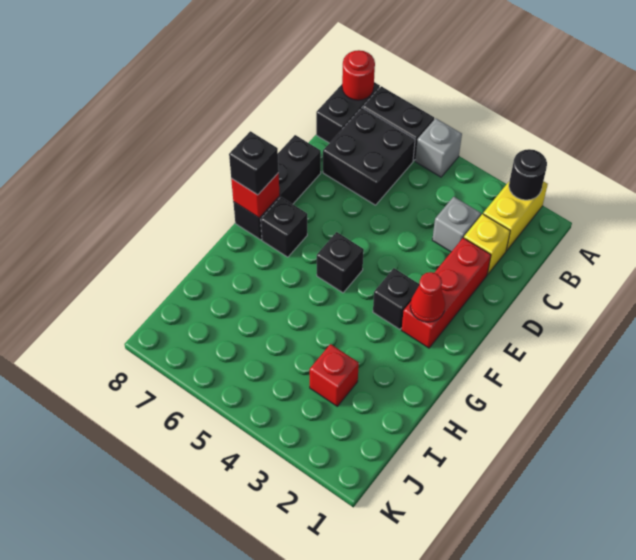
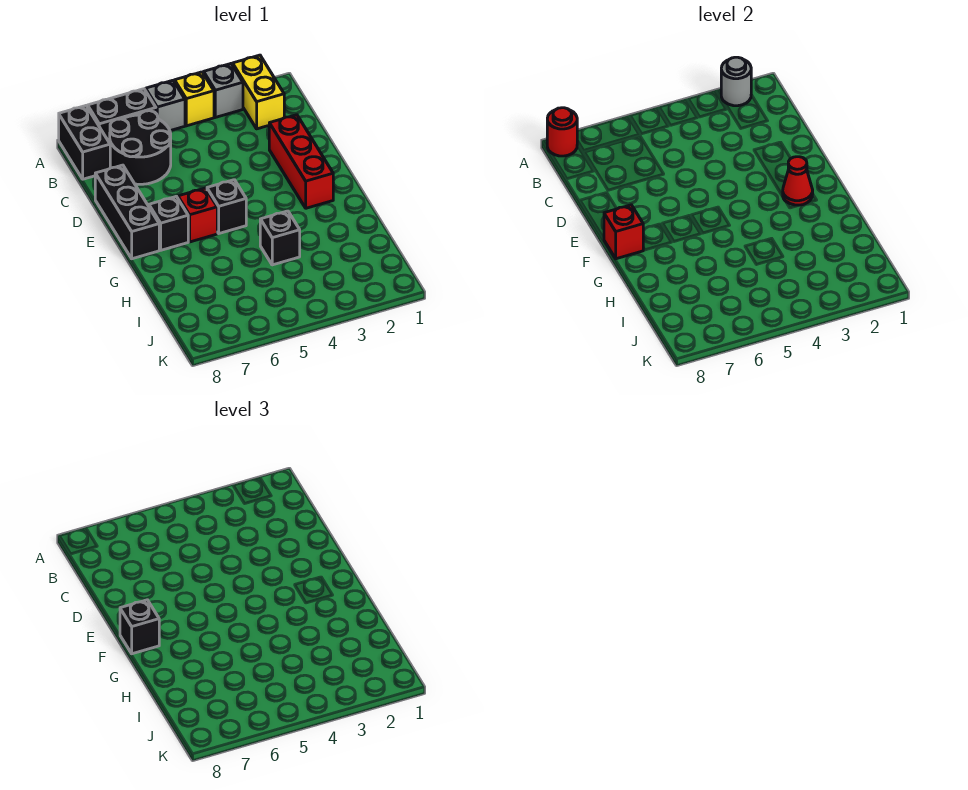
black round brick A2 level 2 -> grey round brick A2 level 2
black brick B6:C7 level 1 -> black round brick B6:C7 level 1
yellow brick C2 level 1 -> yellow brick A4 level 1
grey brick C3 level 1 -> grey brick A3 level 1
black brick F3 level 1 -> black brick H4 level 1
red brick I3 level 1 -> red brick F6 level 1

